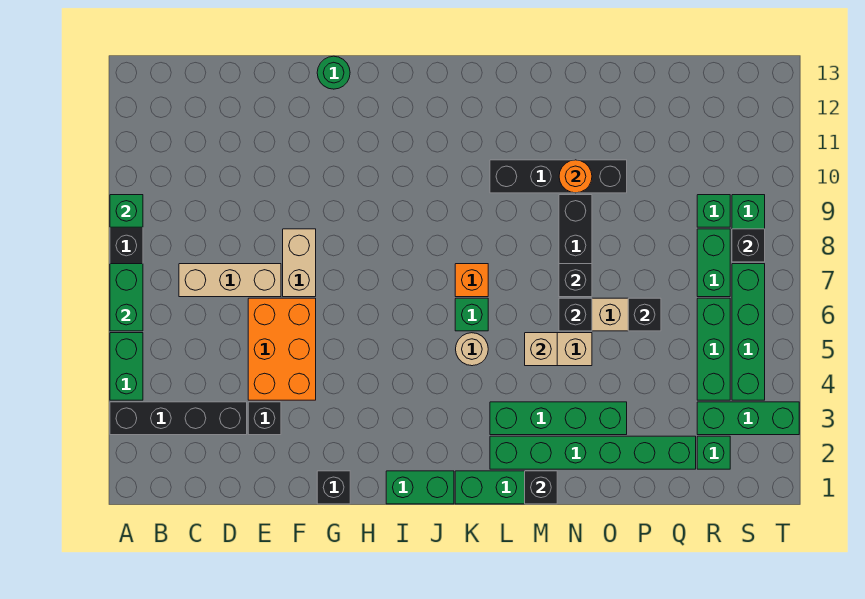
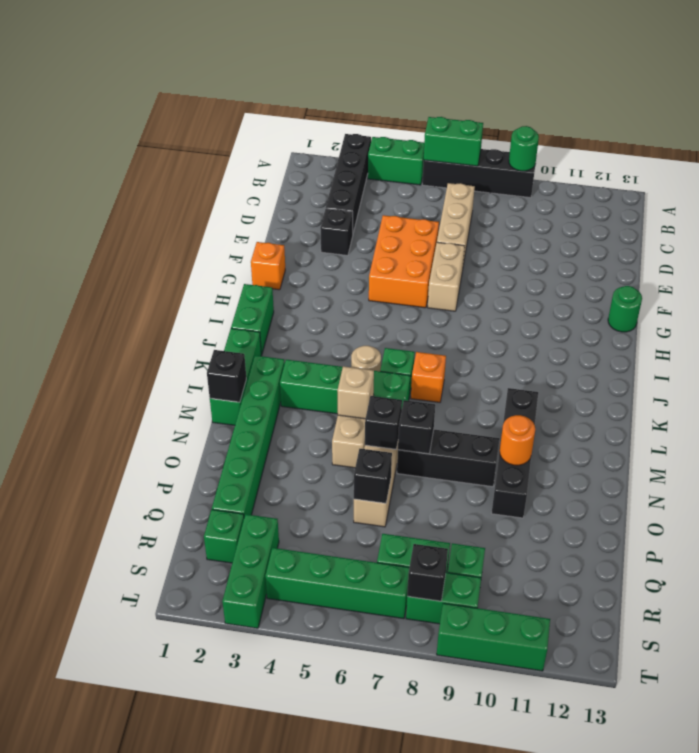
green brick A9 level 2 -> green round brick A9 level 2
orange brick E4:F6 level 1 -> orange brick E5:G6 level 1
tan brick F7:F8 level 1 -> tan brick F7:G7 level 1
black brick G1 level 1 -> orange brick G1 level 1
green brick L3:O3 level 1 -> green brick L3:L6 level 1
green brick R4:R6 level 1 -> green brick T9:T11 level 1

